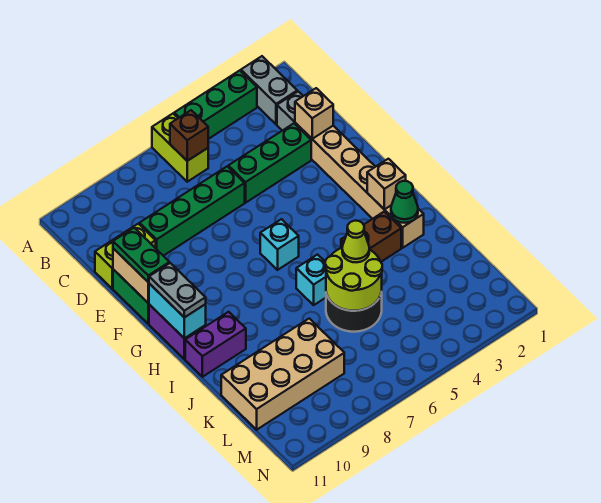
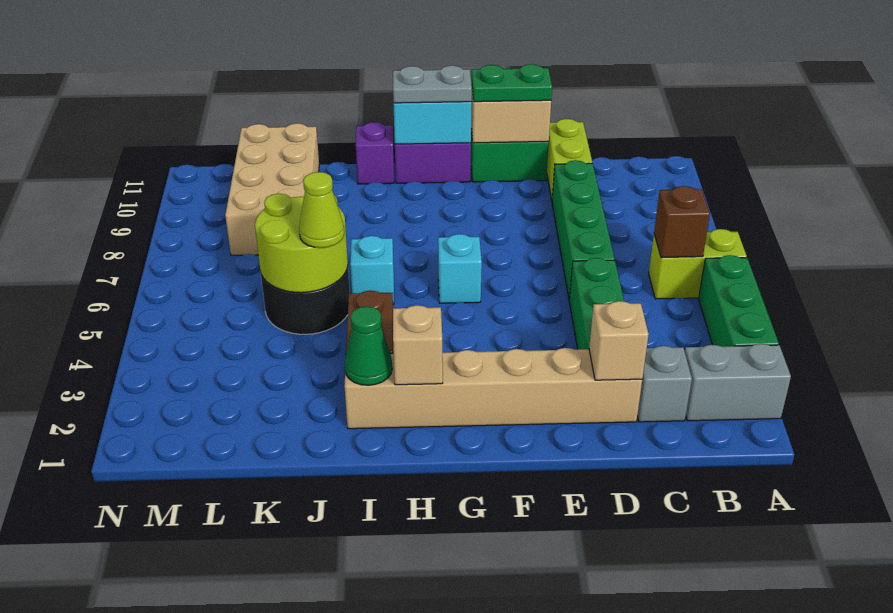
purple brick I10:I11 level 1 -> purple brick I11 level 1

